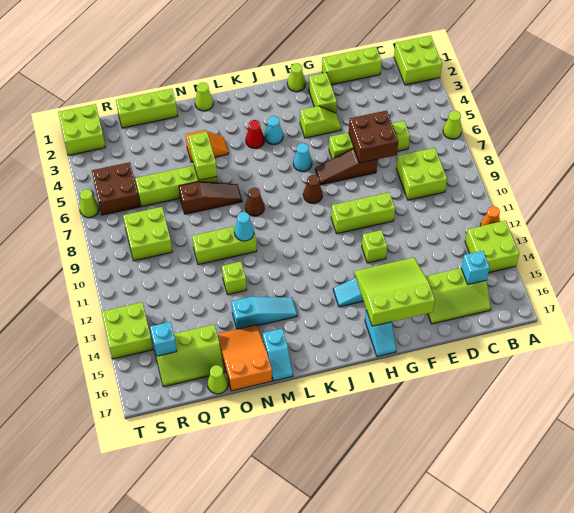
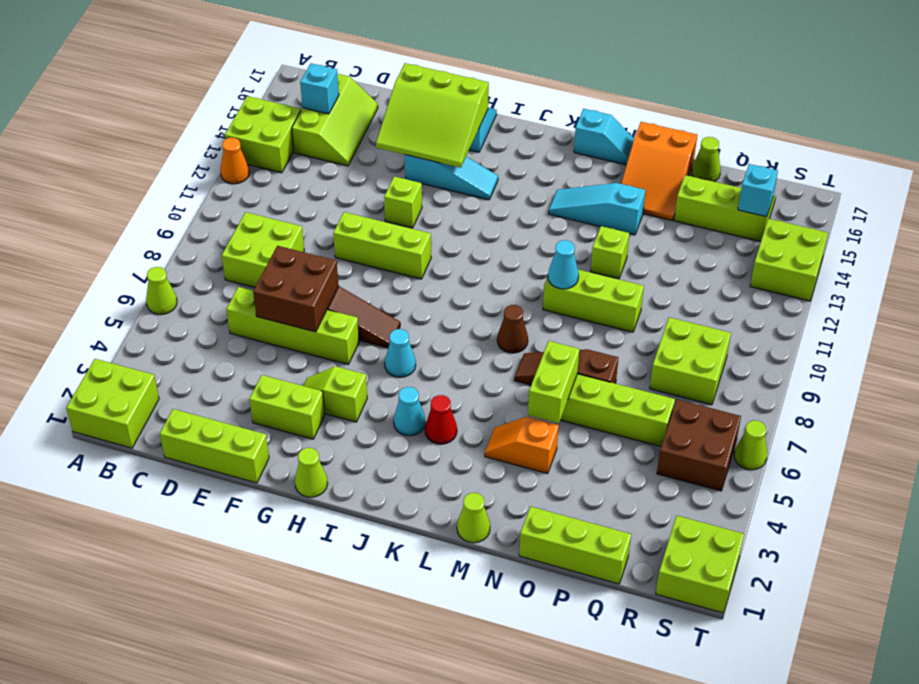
lime slope C15:E16 level 1 top 15 -> lime slope C14:D16 level 1 top C
lime brick G2:G3 level 1 -> lime brick F3:G3 level 1
brown cone I8 level 1 -> none
cyan slope M16:M17 level 1 top 16 -> cyan slope L17:M17 level 1 top L

